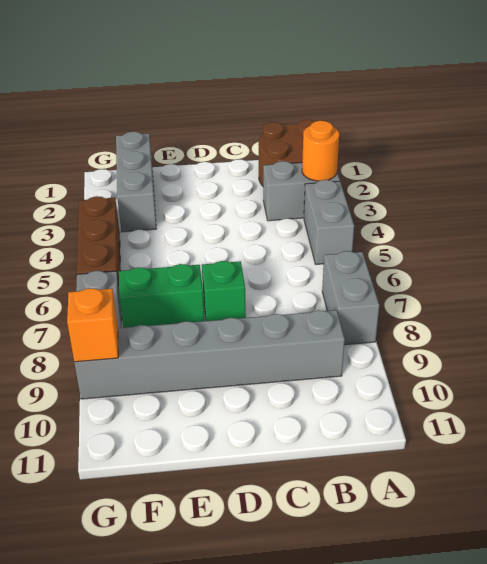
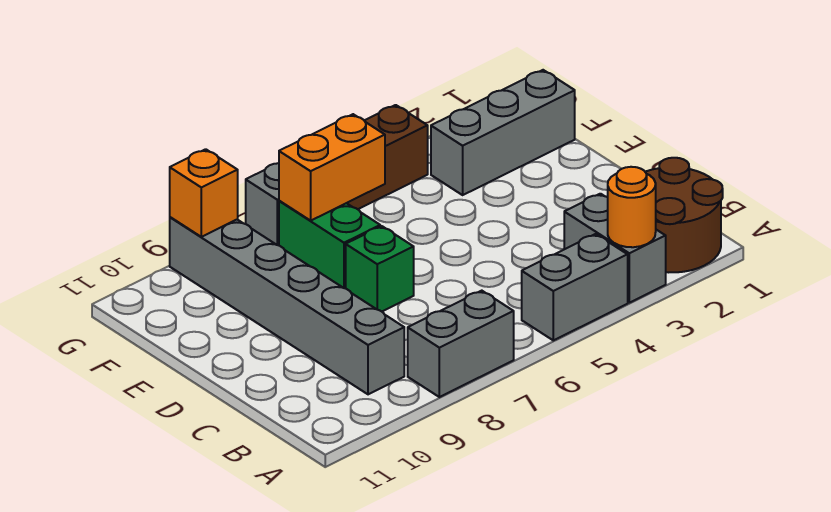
none -> orange brick F6:F7 level 2

